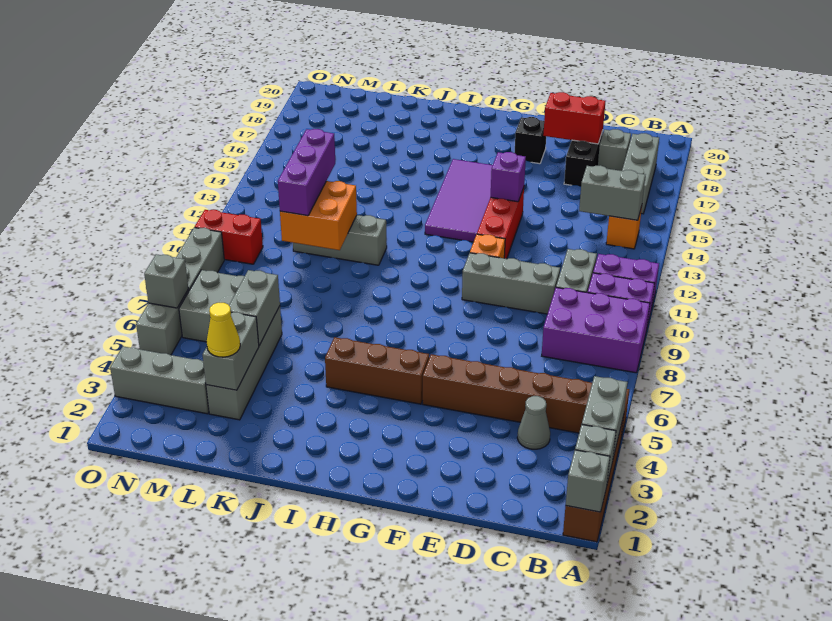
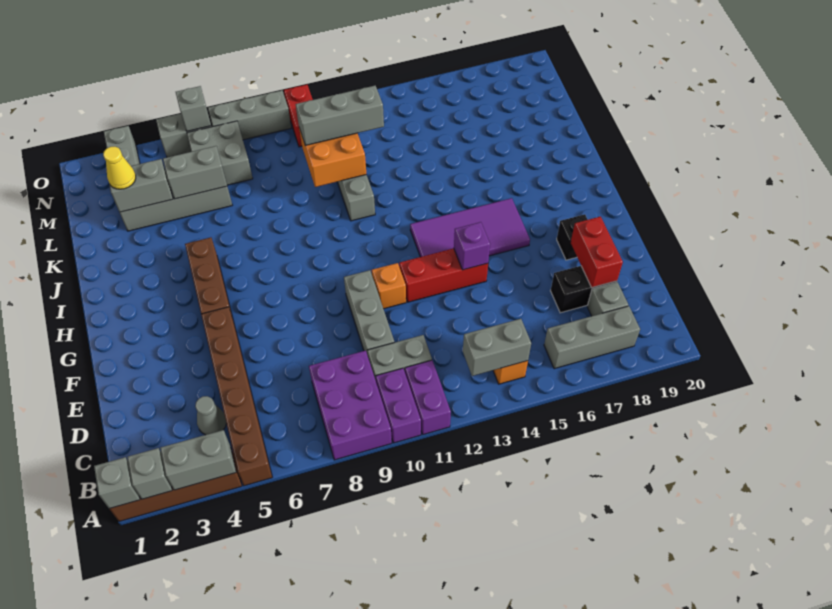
grey brick B14:C14 level 2 -> grey brick B13:B14 level 2
purple brick L10:L12 level 3 -> grey brick L10:L12 level 3

